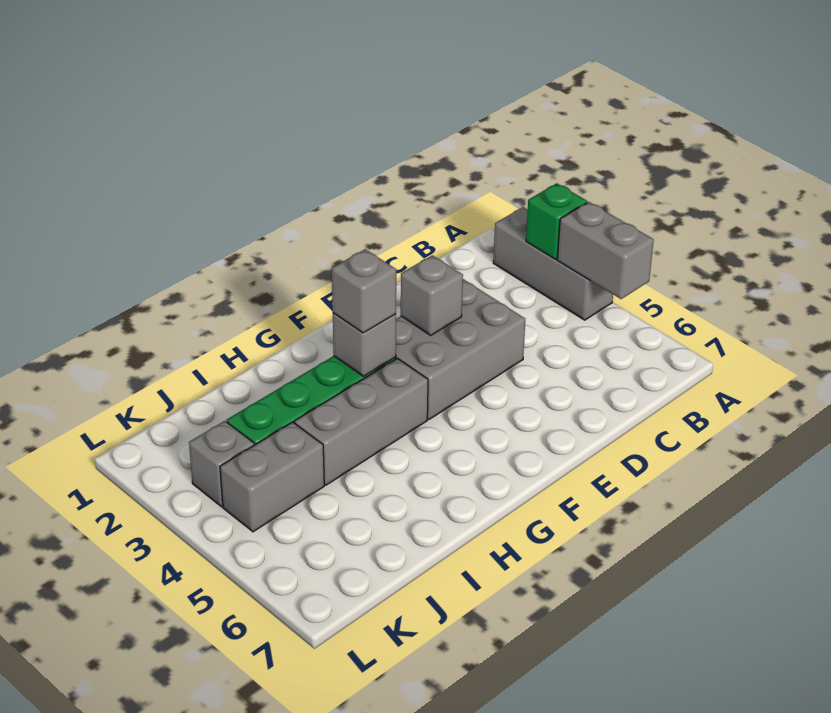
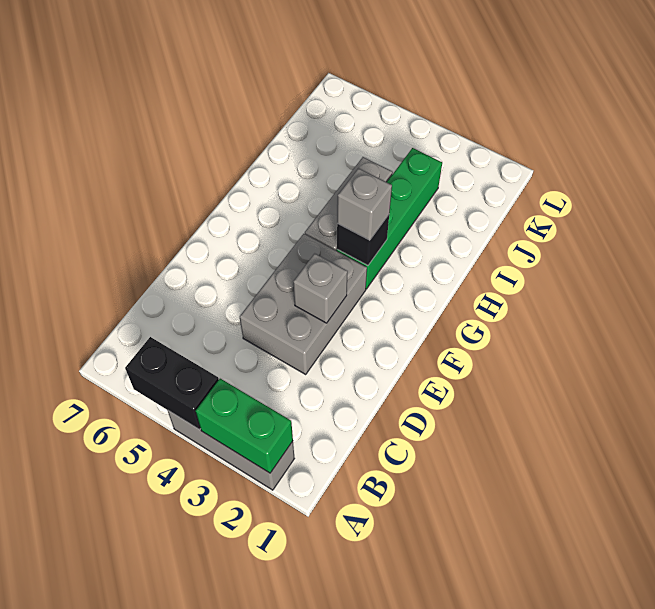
green brick A3 level 2 -> green brick A2:A3 level 2
grey brick A4:A5 level 2 -> black brick A4:A5 level 2
grey brick G3 level 2 -> black brick G3 level 2
grey brick J4:K4 level 1 -> none
grey brick K3 level 1 -> none

